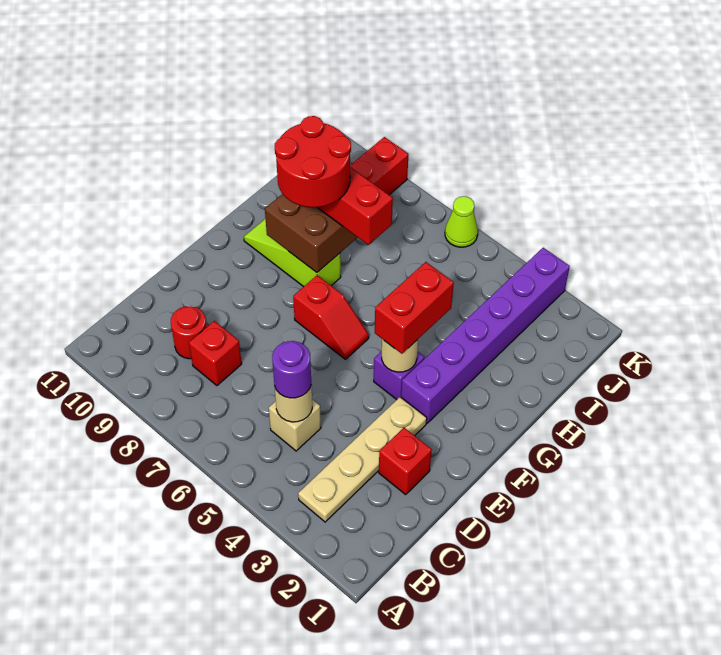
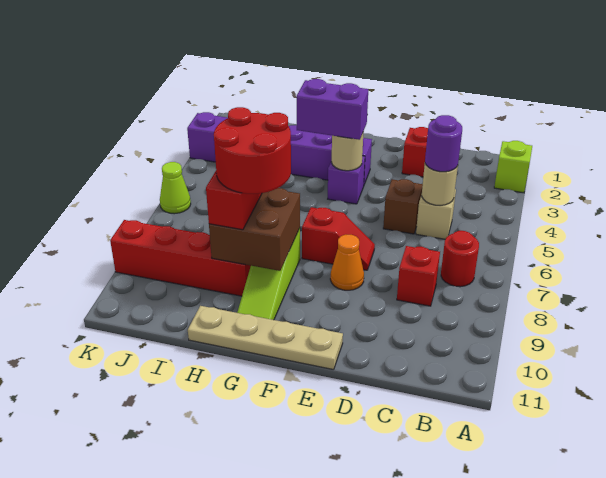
none -> lime brick A2 level 1
tan plate B3:E3 level 1 -> tan plate E11:H11 level 1
red round brick C9 level 1 -> red round brick B7 level 1
none -> brown brick D5 level 1
none -> orange cone E8 level 1
red brick F4:G4 level 3 -> purple brick F4:G4 level 3
red slope F6:F7 level 1 top 7 -> red slope E7:F7 level 1 top F

